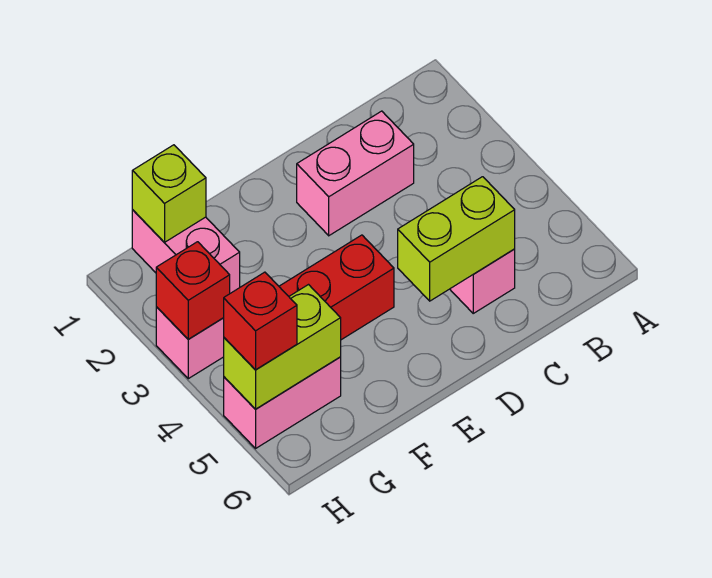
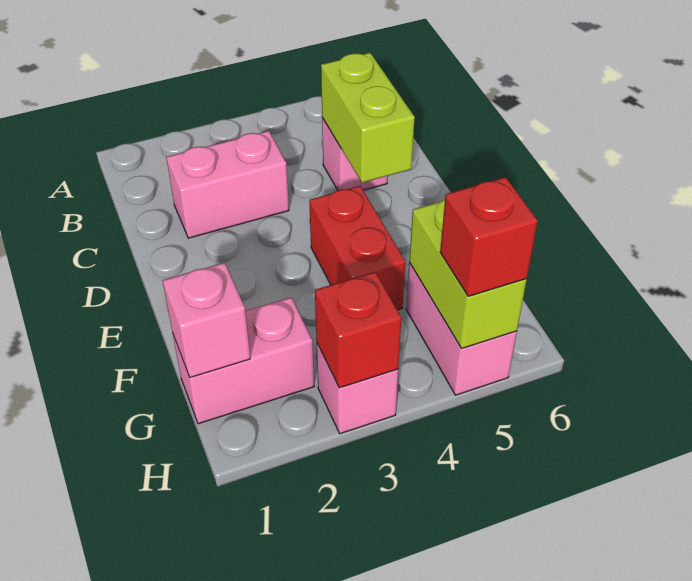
pink brick C2:D2 level 1 -> pink brick C2:C3 level 1
lime brick G1 level 2 -> pink brick G1 level 2

